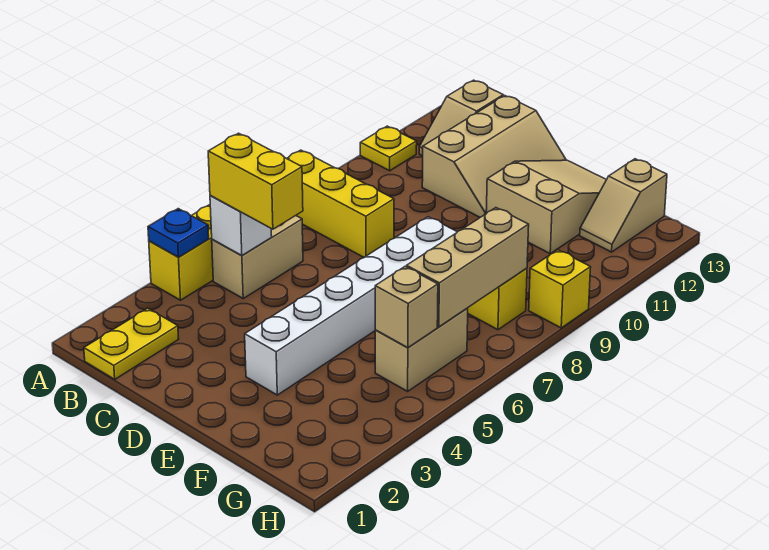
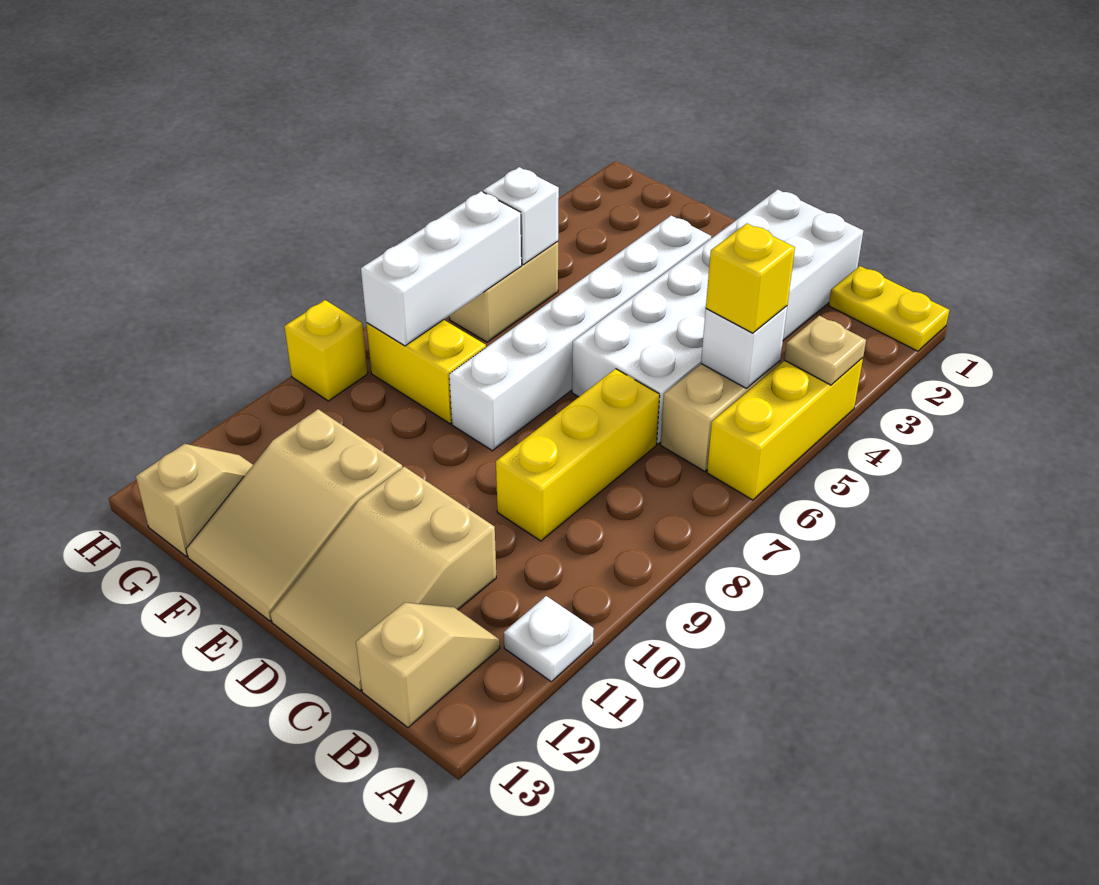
blue plate A4 level 2 -> tan plate A4 level 2
yellow brick A8:C8 level 1 -> yellow brick C7:C9 level 1
yellow plate A11 level 1 -> white plate A11 level 1
yellow plate B1:B2 level 1 -> yellow plate A1:B1 level 1
yellow brick B5:C5 level 3 -> yellow brick B5 level 3
none -> white brick C1:D6 level 1
tan slope C11:D13 level 1 top C -> tan slope C11:D13 level 1 top 11
tan brick G5 level 2 -> white brick G5 level 2
tan brick G6:G8 level 2 -> white brick G6:G8 level 2

